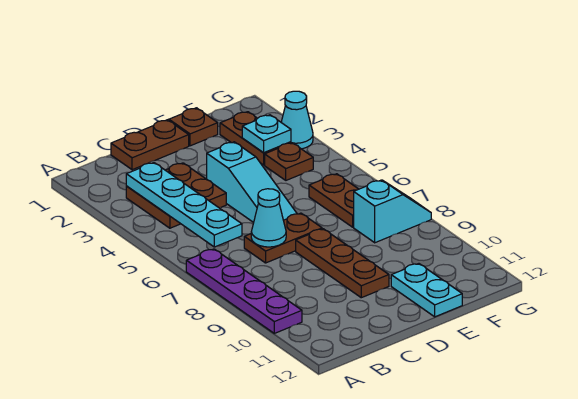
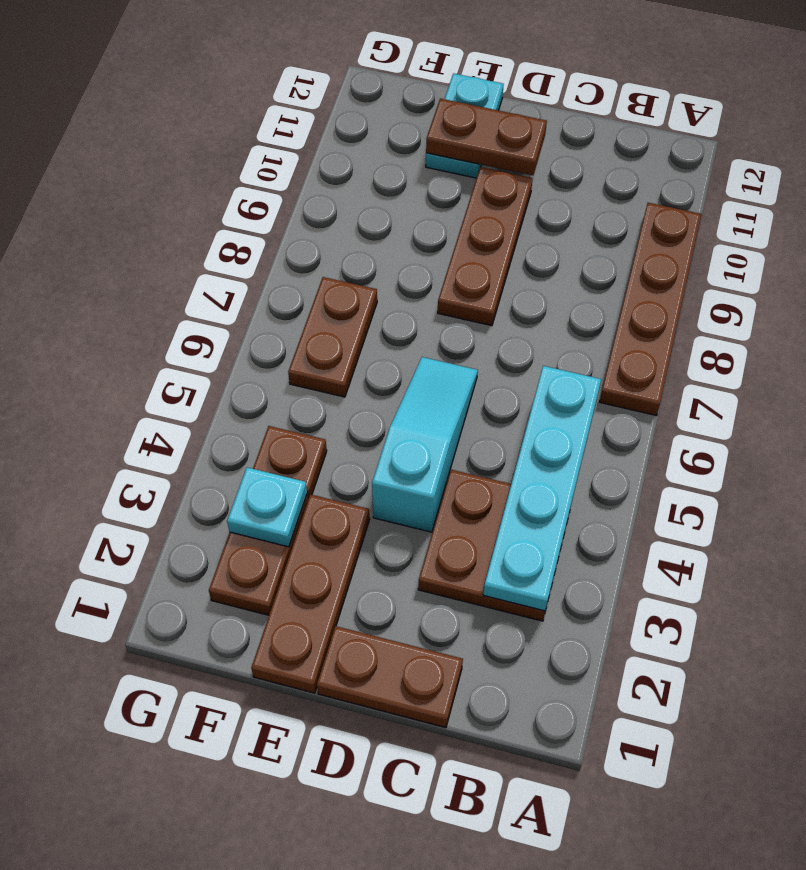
purple plate A7:A10 level 1 -> brown plate A7:A10 level 1
brown plate C7:D7 level 1 -> brown plate D11:E11 level 2
cyan cone C7 level 2 -> none
brown plate E1 level 1 -> brown plate E1:E3 level 1
cyan slope F8:G8 level 1 top F -> none
cyan cone G3 level 1 -> none

